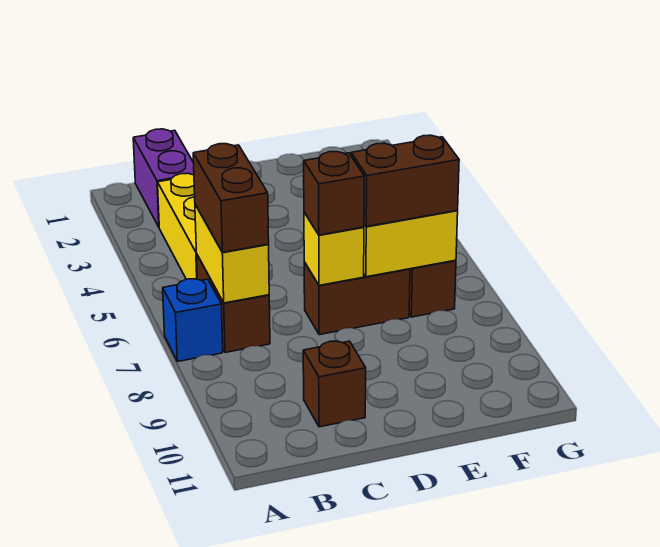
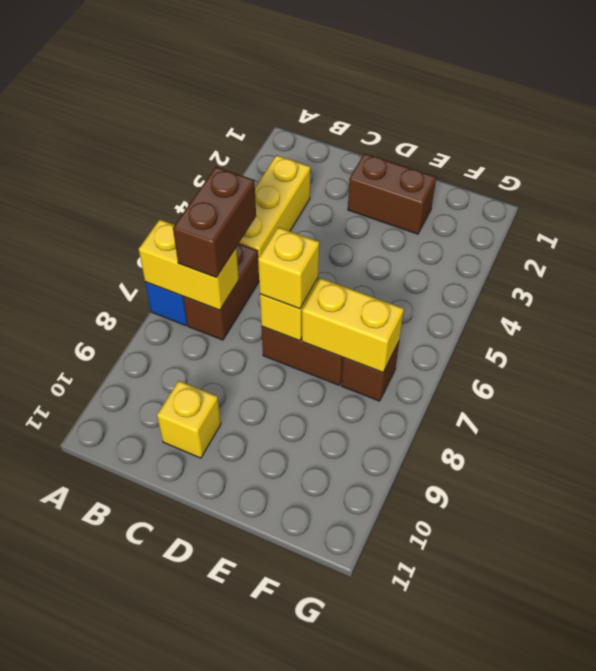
purple brick B1:B2 level 1 -> none
yellow brick B6:B7 level 2 -> yellow brick A7:B7 level 2
brown brick C10 level 1 -> yellow brick C10 level 1
brown brick D7 level 3 -> yellow brick D7 level 3
brown brick E7:F7 level 3 -> brown brick D2:E2 level 1

